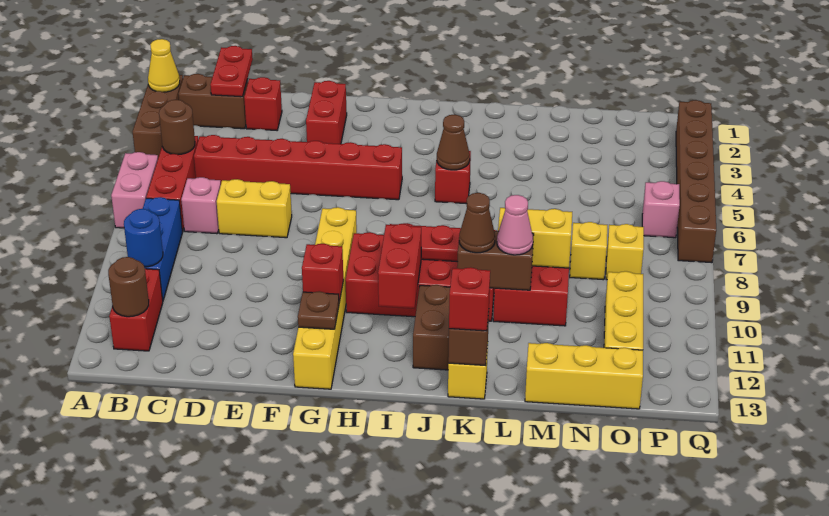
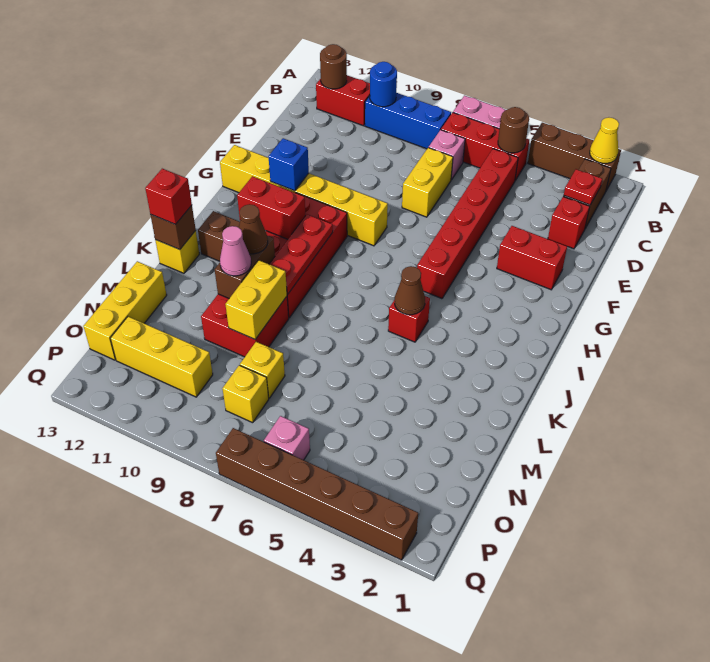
red plate C1:C2 level 2 -> red plate C2 level 2
red brick G11 level 2 -> blue brick G11 level 2
brown plate G12 level 2 -> none

